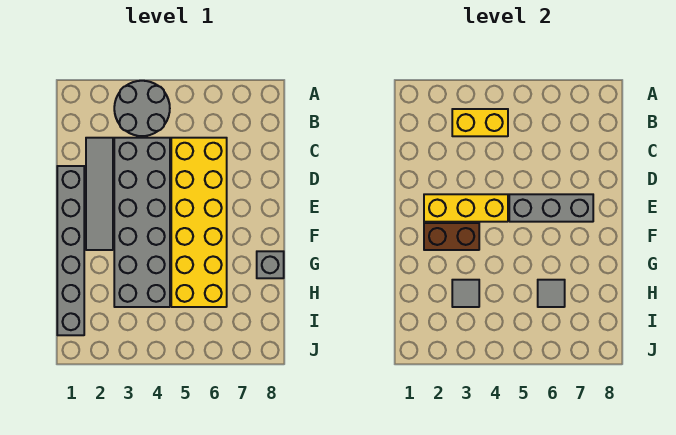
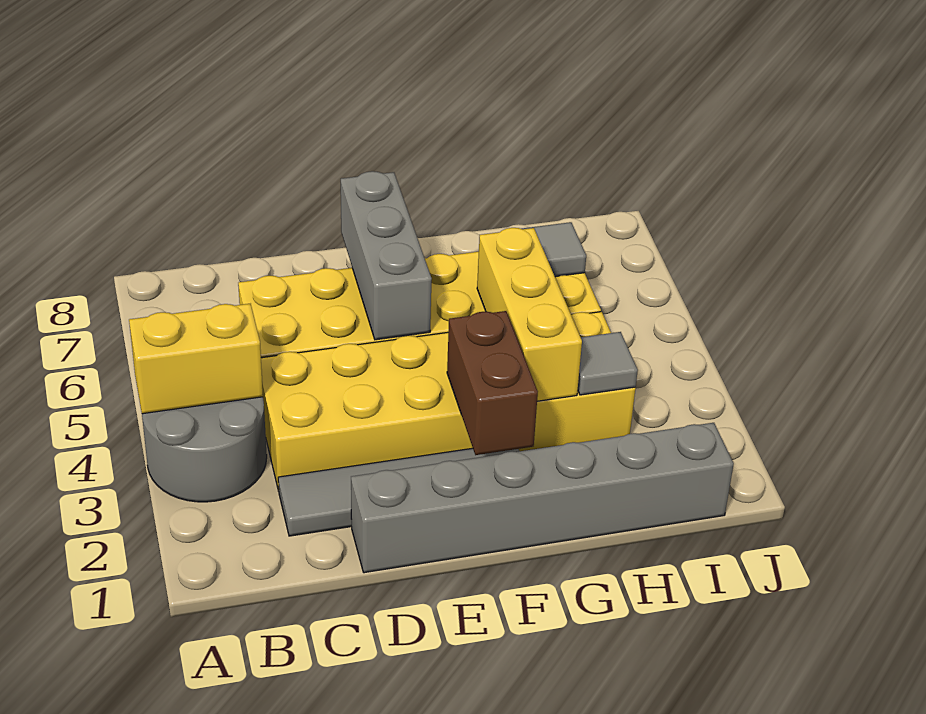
yellow brick B3:B4 level 2 -> yellow brick A4:B4 level 2
grey brick C3:H4 level 1 -> yellow brick C3:H4 level 1
yellow brick E2:E4 level 2 -> yellow brick G3:G5 level 2
grey brick G8 level 1 -> none

